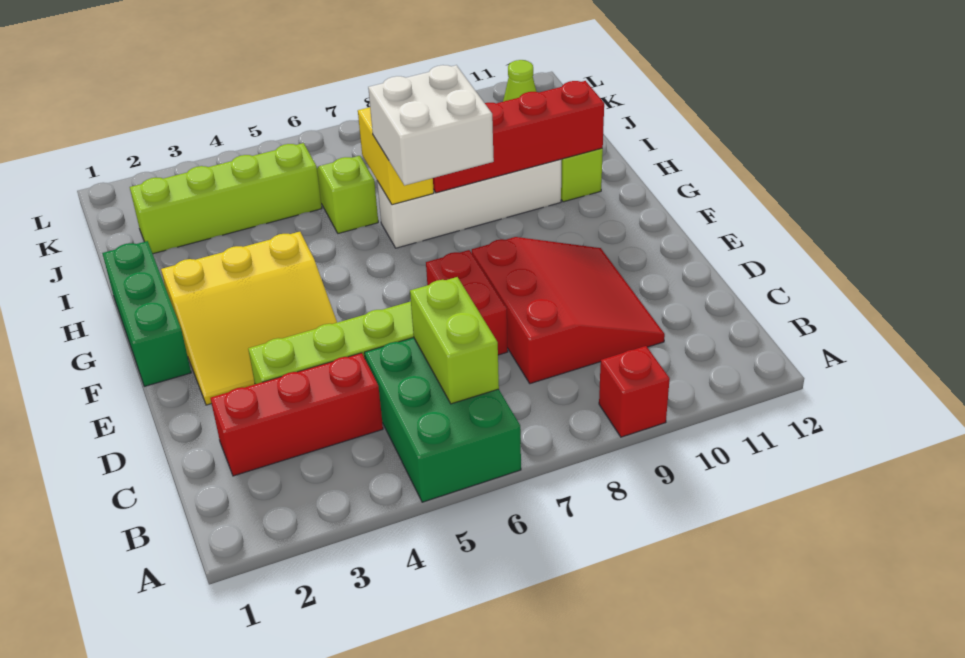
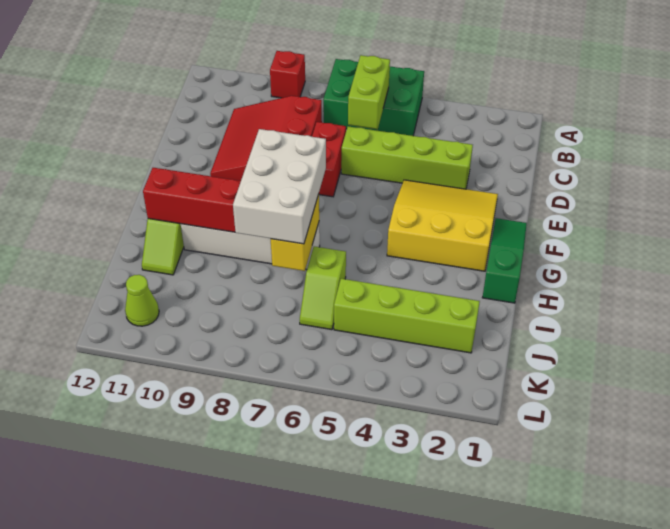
green brick A5:C6 level 1 -> green brick A5:B7 level 1
red brick C2:C4 level 1 -> none
green brick F1:H1 level 1 -> green slope F1:H1 level 1 top H
white brick G7:H8 level 3 -> white brick G7:I8 level 3

